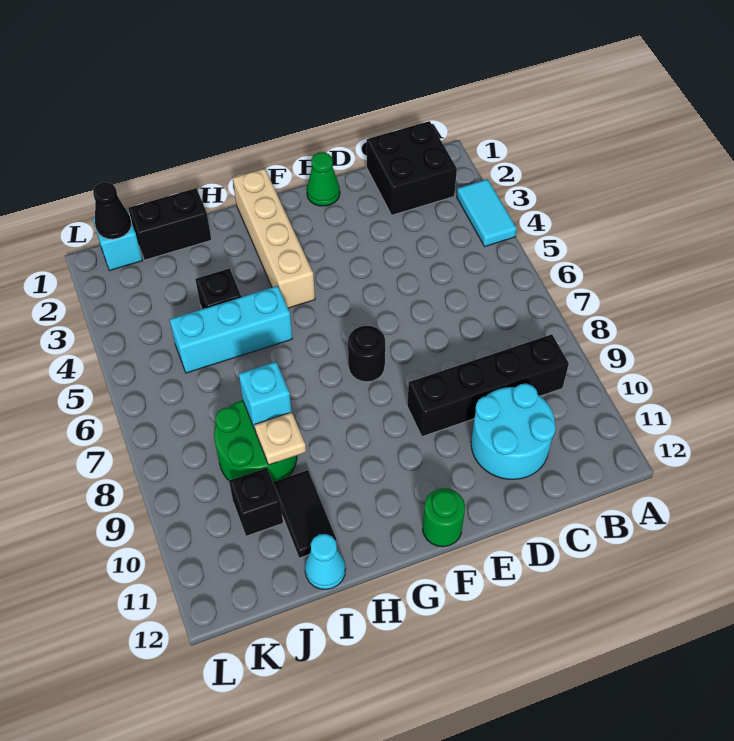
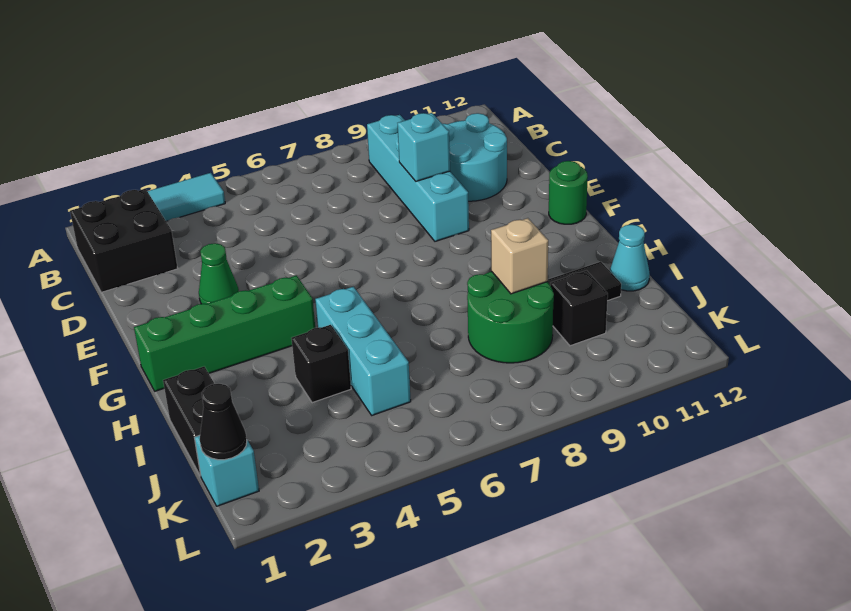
black brick B9:E9 level 1 -> cyan brick B9:E9 level 1
green cone E1 level 1 -> green cone E3 level 1
black round brick F7 level 1 -> none
tan brick G1:G4 level 1 -> green brick G1:G4 level 1
cyan brick I8 level 2 -> cyan brick D9 level 2
tan plate I9 level 2 -> tan brick I9 level 2

